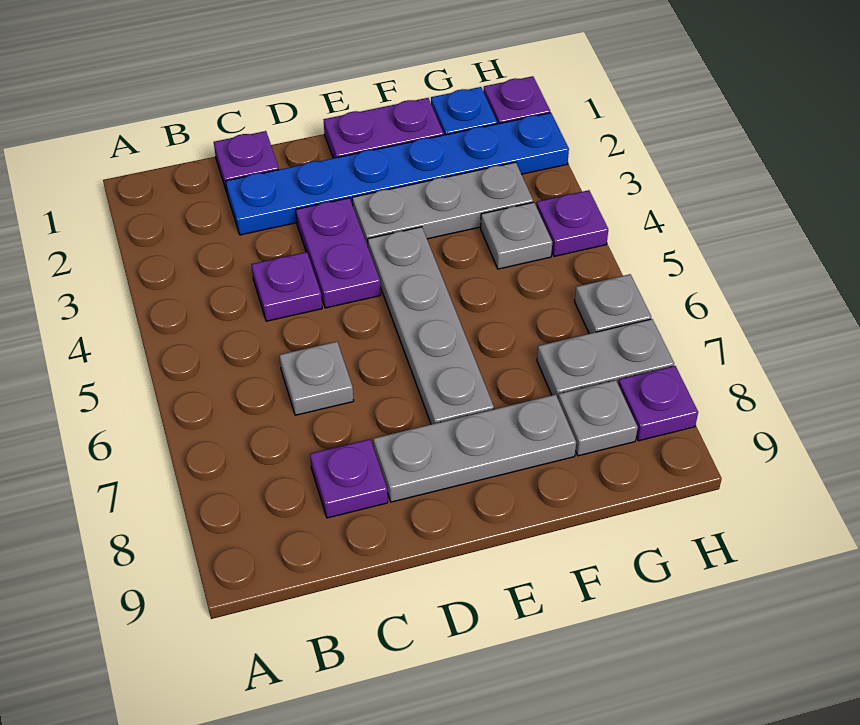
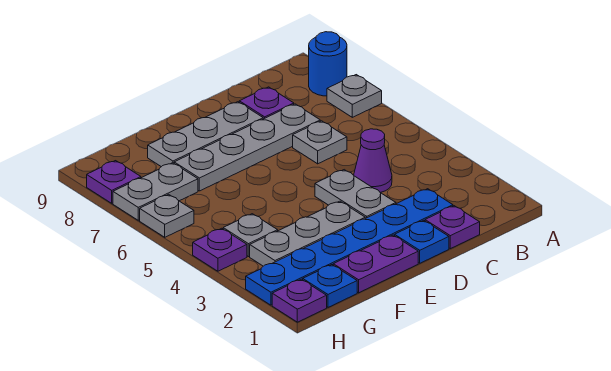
none -> blue round brick A8 level 1
purple plate C4 level 1 -> purple cone C4 level 1
none -> blue plate D1 level 1
purple plate D3:D4 level 1 -> grey plate D3:D4 level 1
grey plate E4:E7 level 1 -> grey plate C7:F7 level 1
grey plate G8 level 1 -> grey plate A7 level 1

